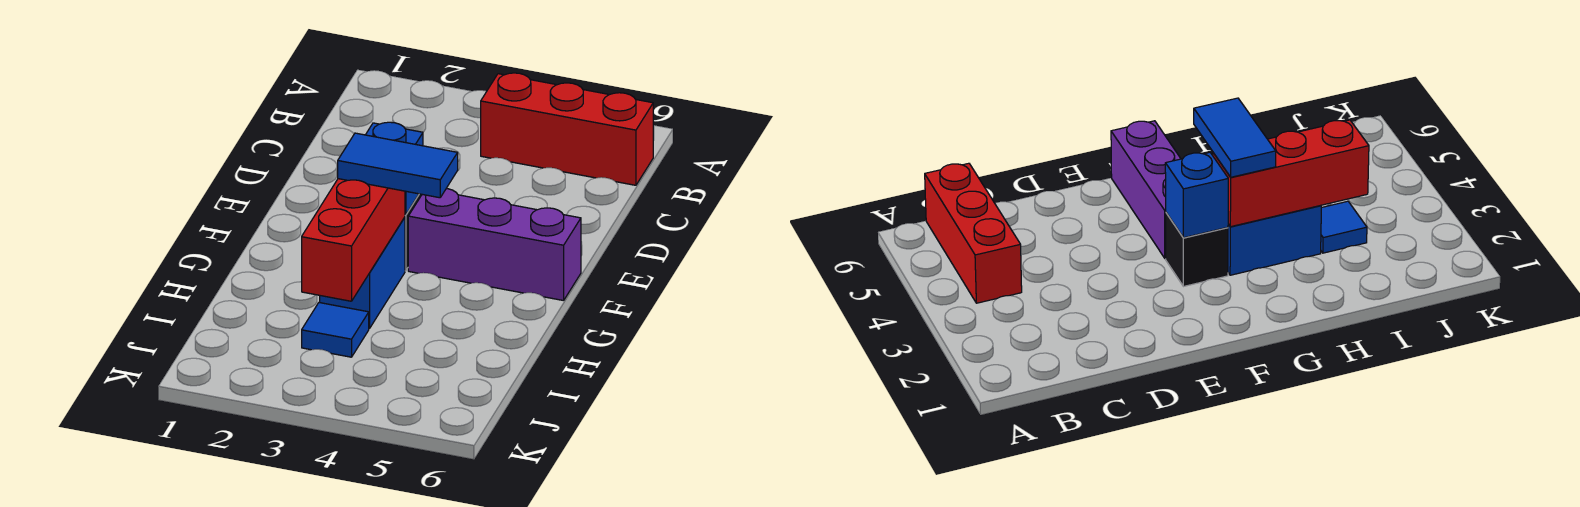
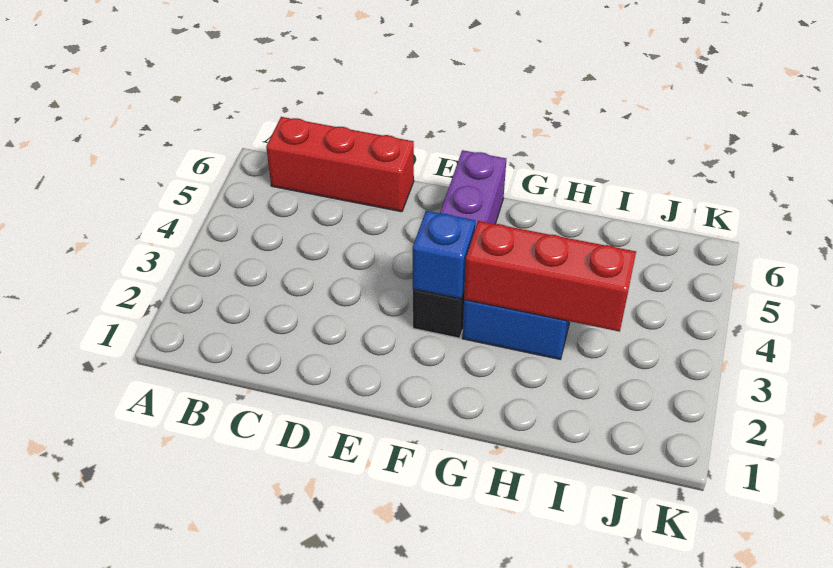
red brick B4:B6 level 1 -> red brick B6:D6 level 1
blue tile G3:G4 level 3 -> none
blue tile I3 level 1 -> none

